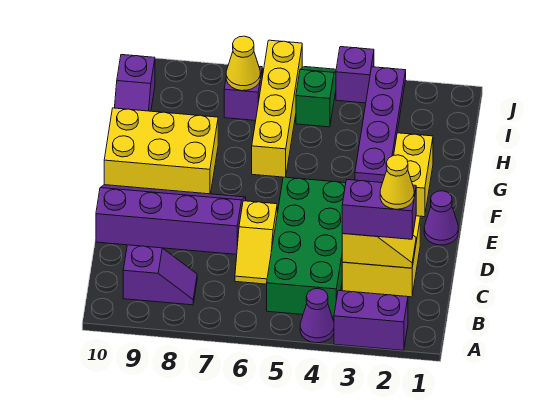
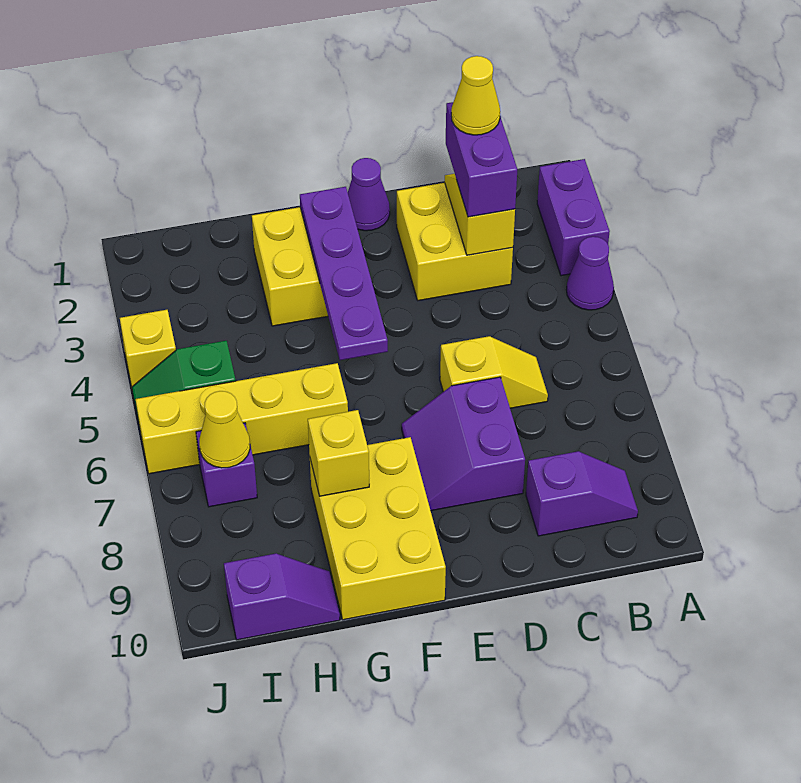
green brick B4:E5 level 1 -> none
purple slope B8:B9 level 1 top 9 -> purple slope B9:C9 level 1 top C
purple slope D7:E10 level 1 top D -> purple slope D7:E8 level 1 top D
purple plate F3:I3 level 2 -> purple plate F2:F5 level 2
none -> yellow brick G8 level 2
purple brick J4 level 1 -> yellow brick J4 level 1

